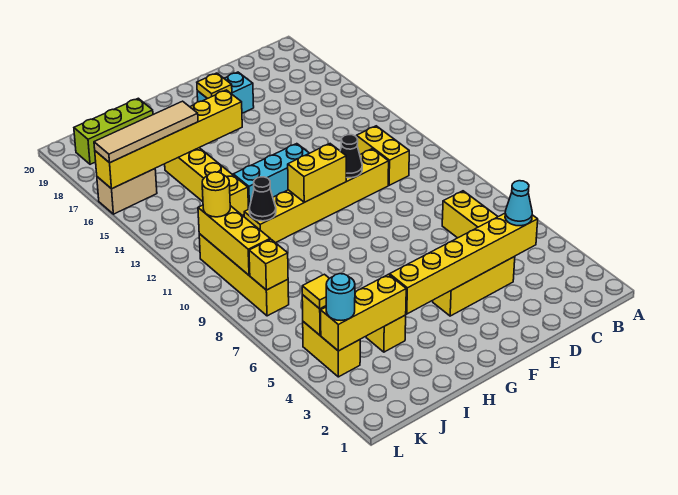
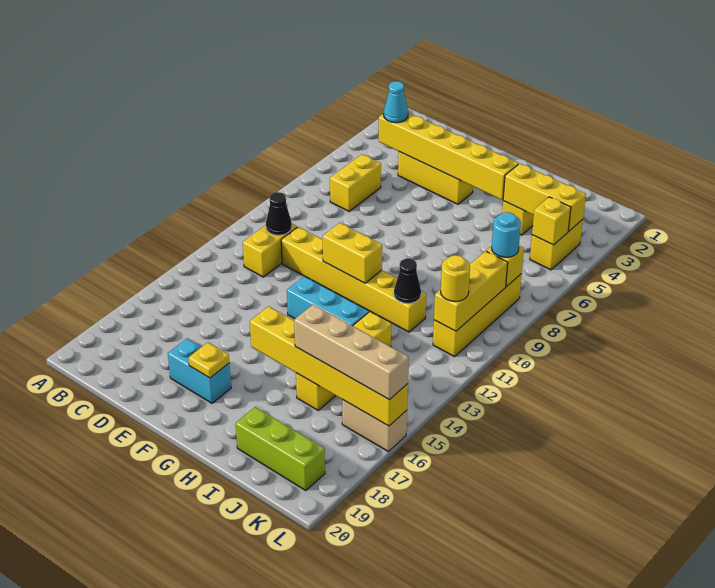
black cone E11 level 2 -> black cone C11 level 2
tan tile I16:L16 level 3 -> tan brick I16:L16 level 3
cyan round brick K4 level 3 -> cyan round brick K8 level 3
yellow tile K5 level 3 -> none

